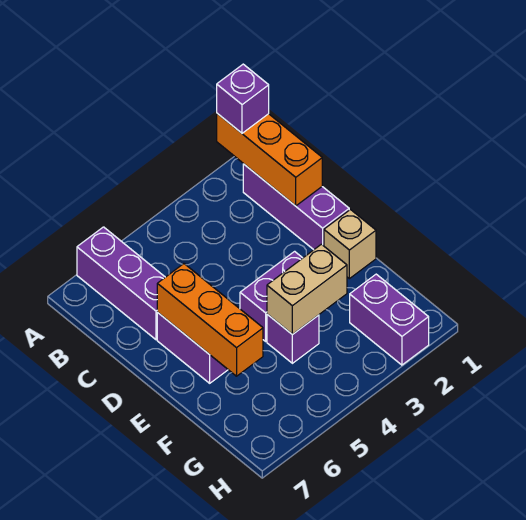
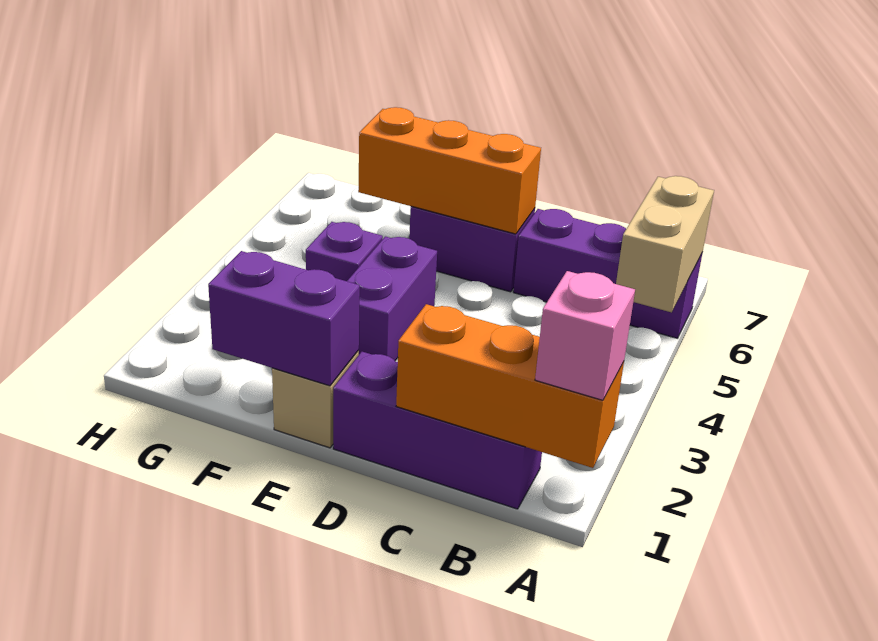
purple brick A1 level 3 -> pink brick A1 level 3
tan brick F3:F4 level 2 -> tan brick A5:A6 level 2
purple brick G2:H2 level 1 -> purple brick E1:F1 level 2

